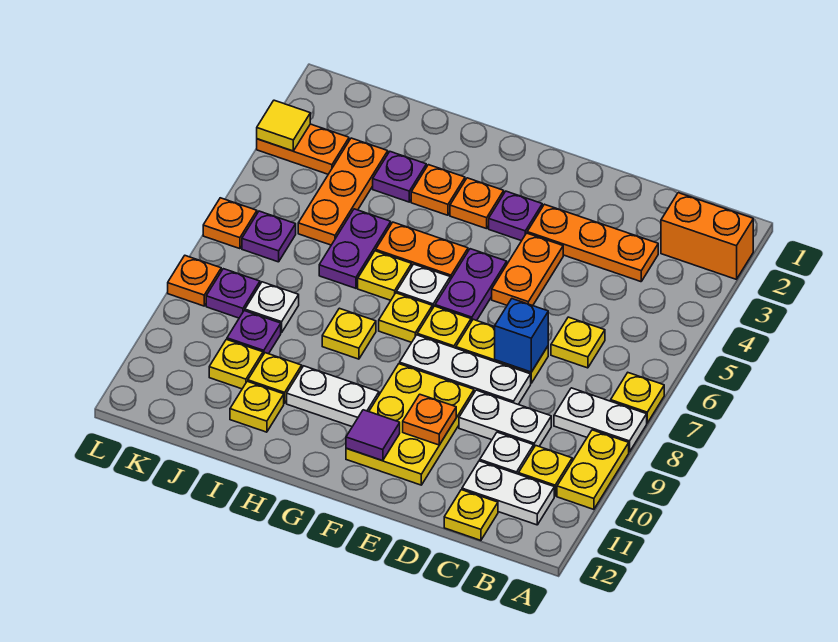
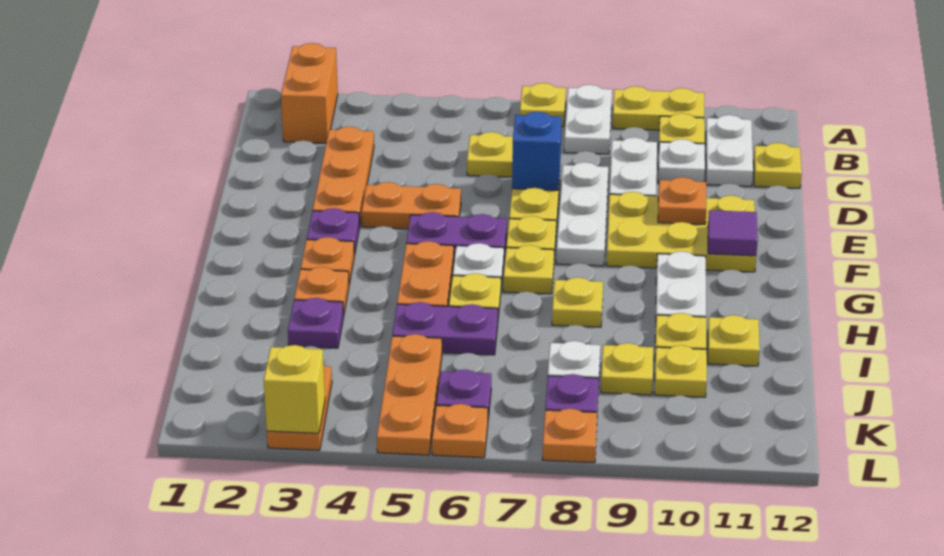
orange plate J3:J5 level 1 -> orange plate J5:L5 level 1
purple plate J9 level 1 -> yellow plate J9 level 1
yellow tile L3 level 2 -> yellow brick L3 level 2

